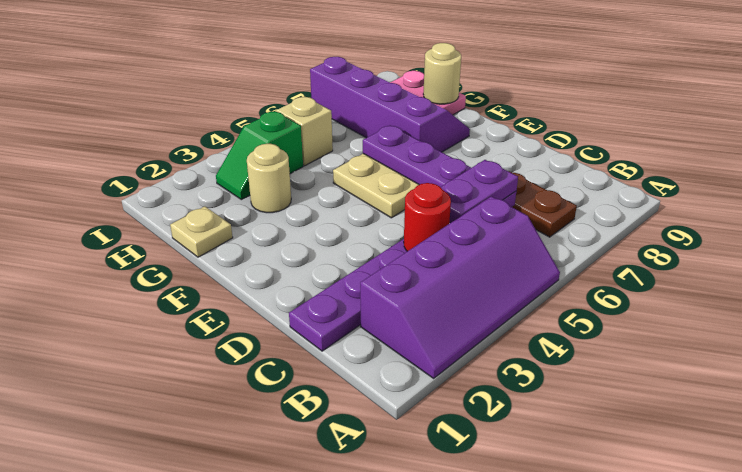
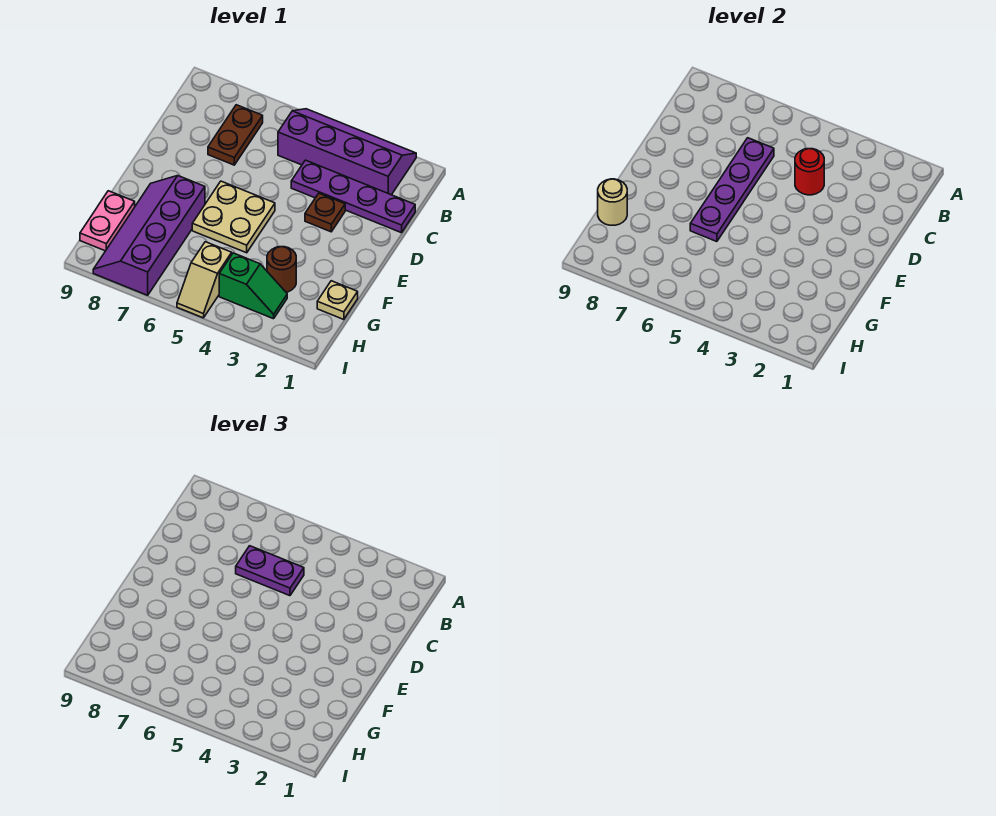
none -> brown plate D3 level 1
tan round brick G3 level 1 -> brown round brick G3 level 1

